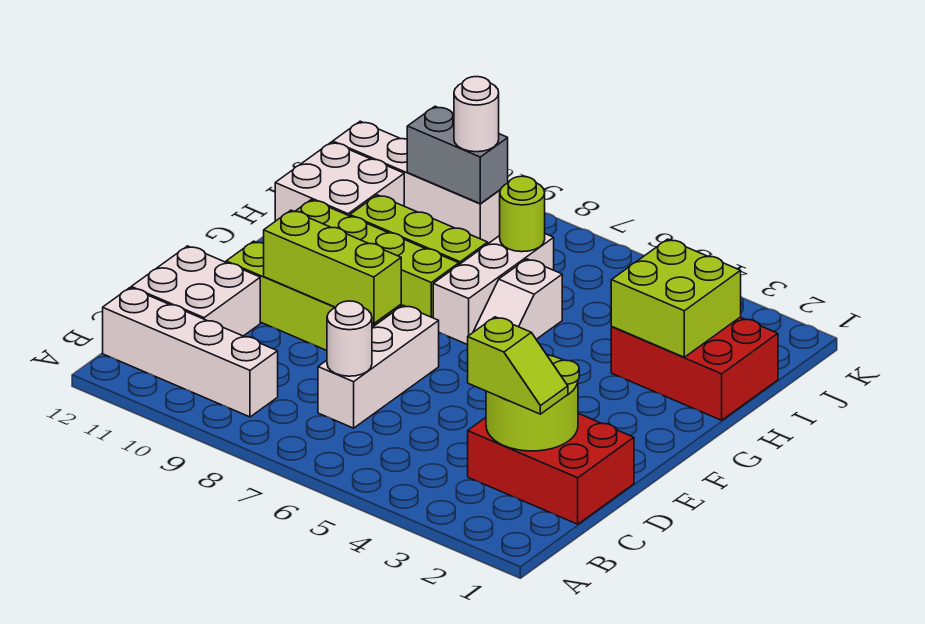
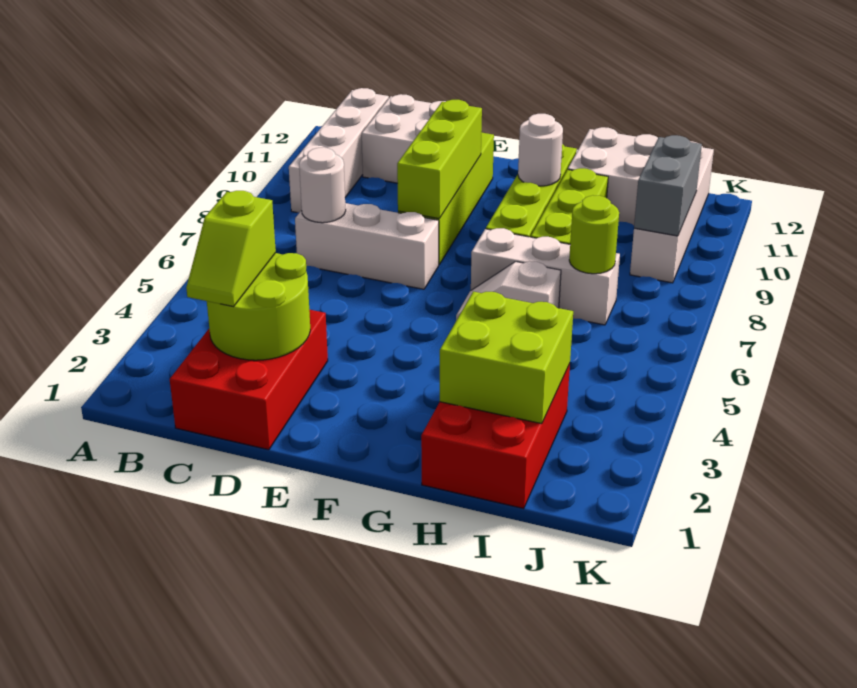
white round brick J9 level 3 -> white round brick G10 level 2

